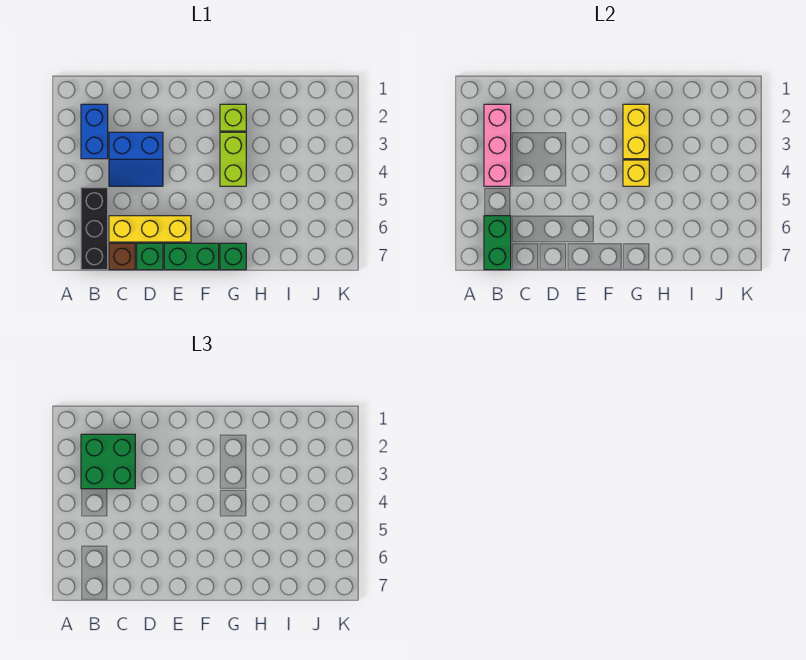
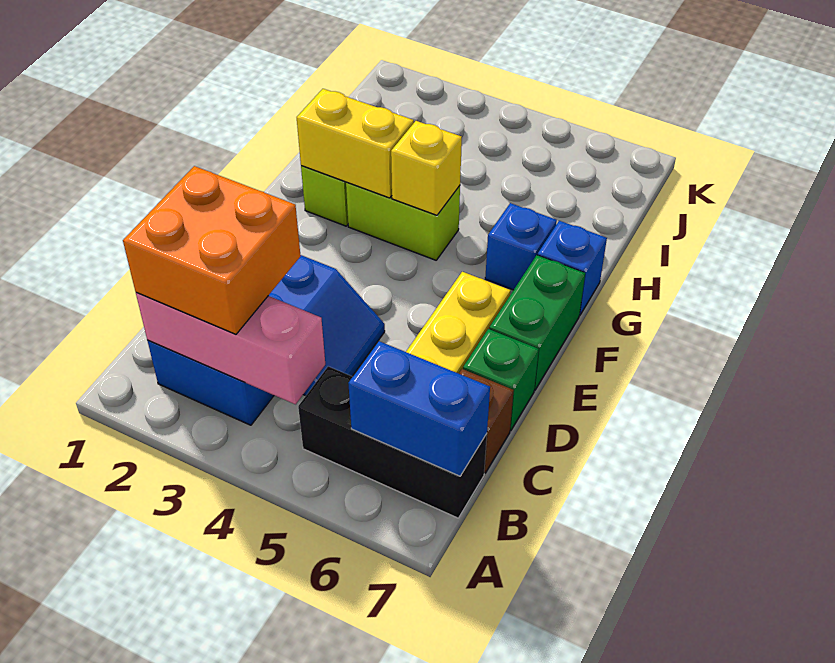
green brick B2:C3 level 3 -> orange brick B2:C3 level 3
green brick B6:B7 level 2 -> blue brick B6:B7 level 2
none -> blue brick G6 level 1
green brick G7 level 1 -> blue brick G7 level 1

